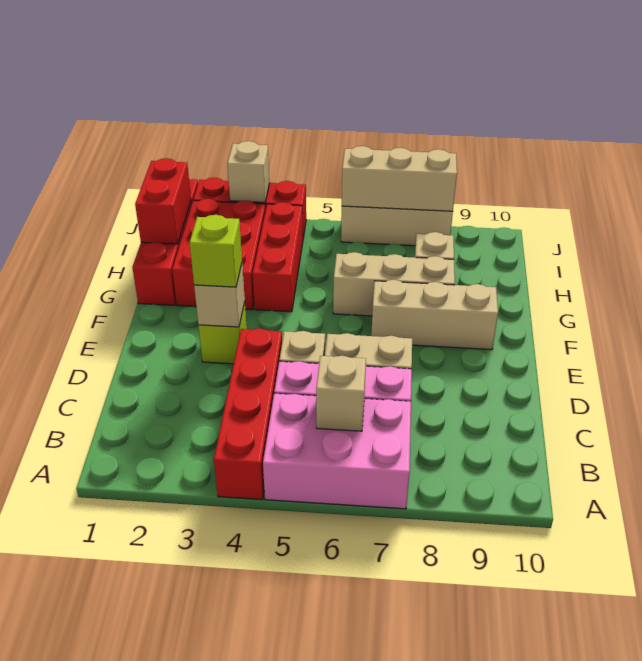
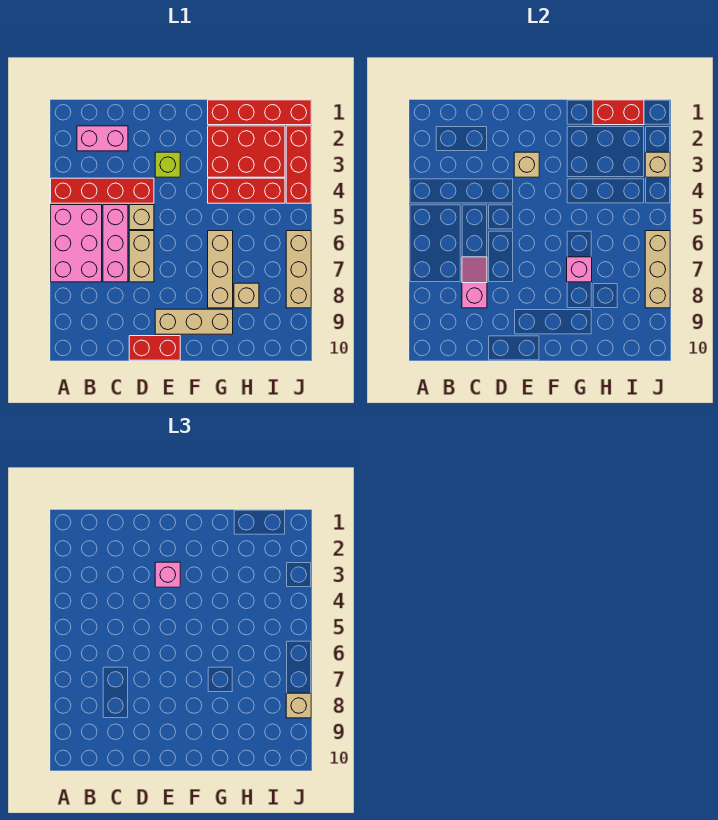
none -> pink brick B2:C2 level 1
tan brick B6 level 2 -> tan brick J8 level 3
none -> pink slope C7:C8 level 2 top 8
none -> red brick D10:E10 level 1
lime brick E3 level 3 -> pink brick E3 level 3
tan brick F7:F9 level 1 -> tan brick E9:G9 level 1
none -> pink brick G7 level 2

